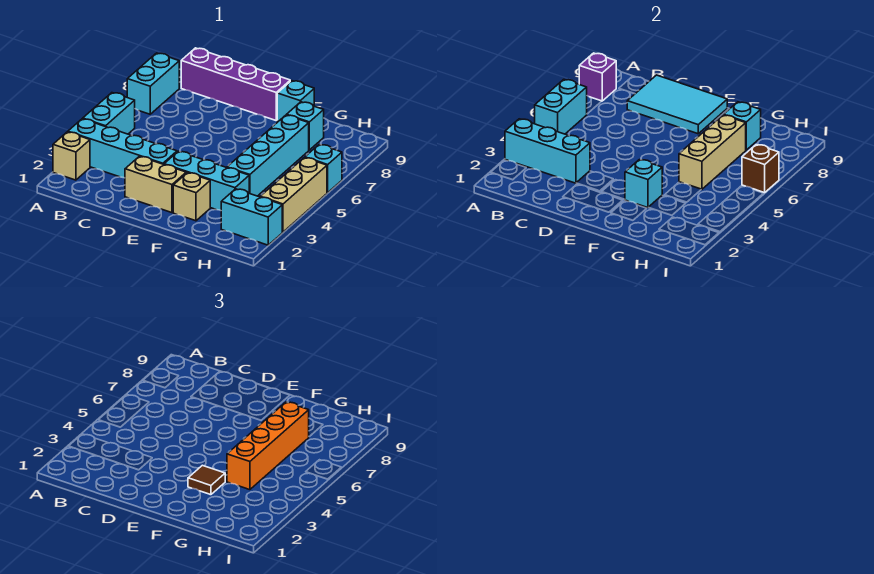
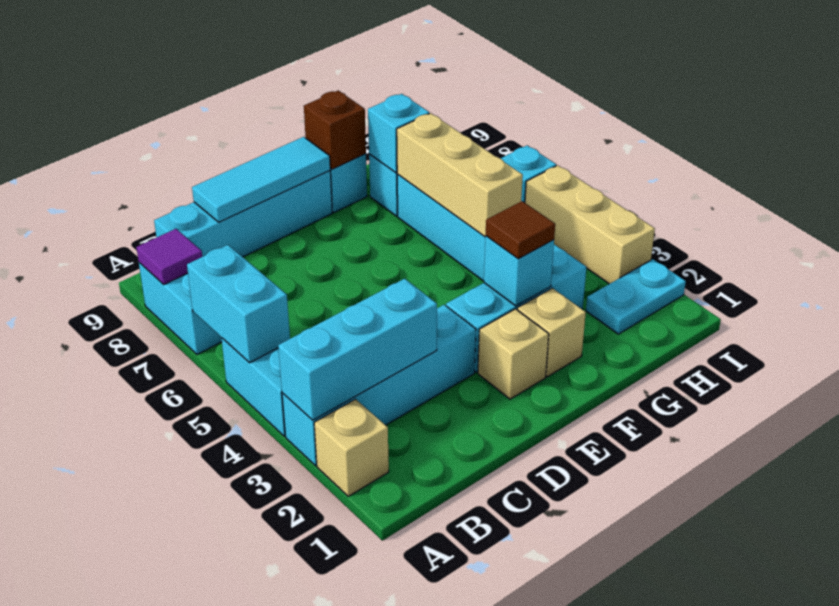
purple brick A8 level 2 -> purple tile A8 level 2
purple brick B9:E9 level 1 -> cyan brick B9:E9 level 1
cyan tile C8:E9 level 2 -> cyan tile C9:E9 level 2
tan brick D2:E2 level 1 -> tan brick E2 level 1
orange brick G4:G7 level 3 -> none
cyan brick H2:I2 level 1 -> cyan plate H2:I2 level 1
brown brick I6 level 2 -> brown brick F9 level 2

